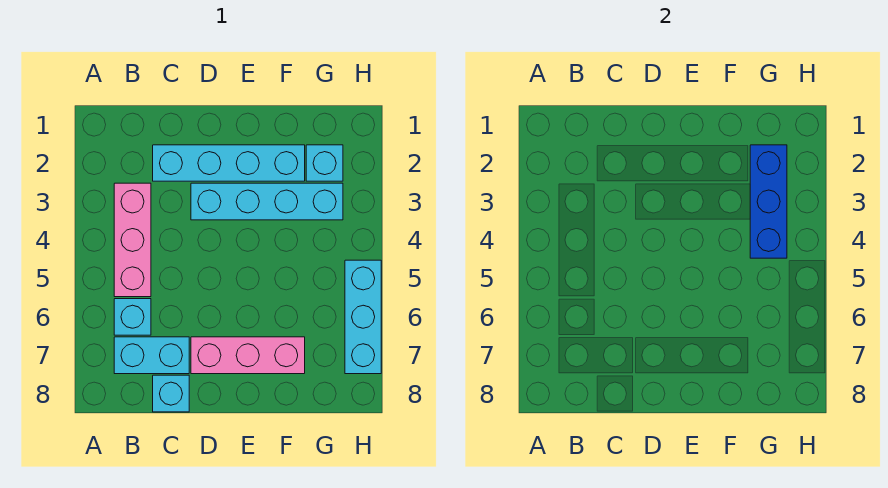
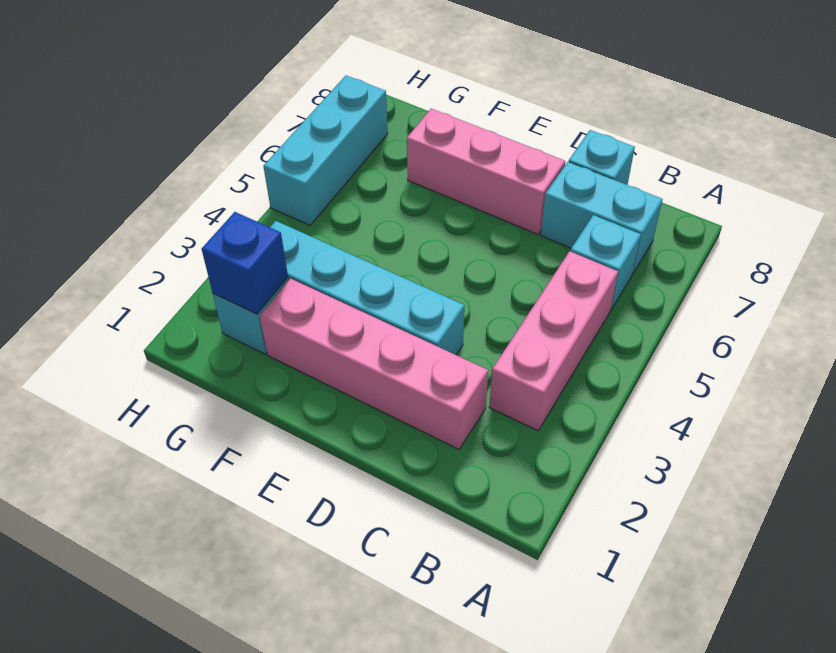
cyan brick C2:F2 level 1 -> pink brick C2:F2 level 1
blue brick G2:G4 level 2 -> blue brick G2 level 2

